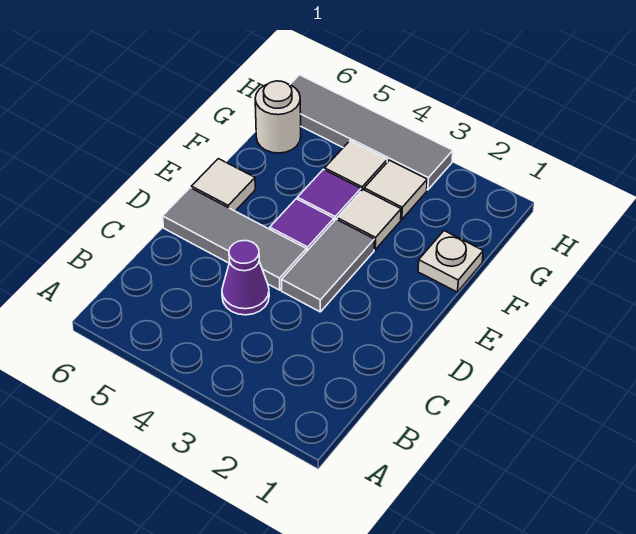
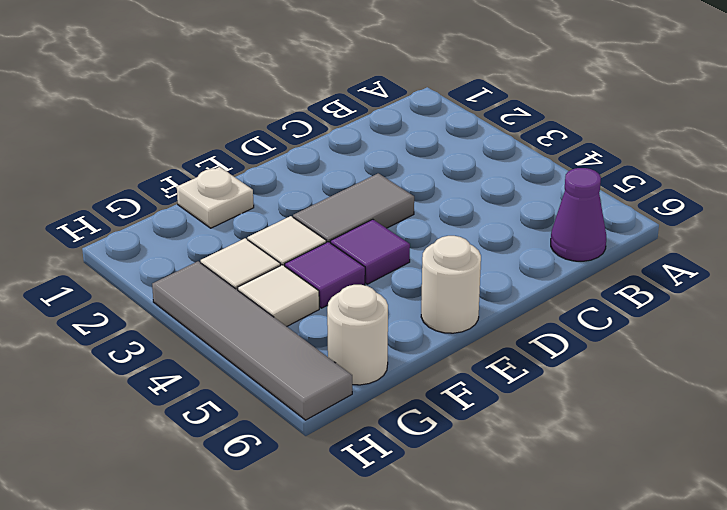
purple cone C4 level 1 -> purple cone B6 level 1
grey tile D4:D6 level 1 -> none
white tile E6 level 1 -> white round brick E6 level 1

